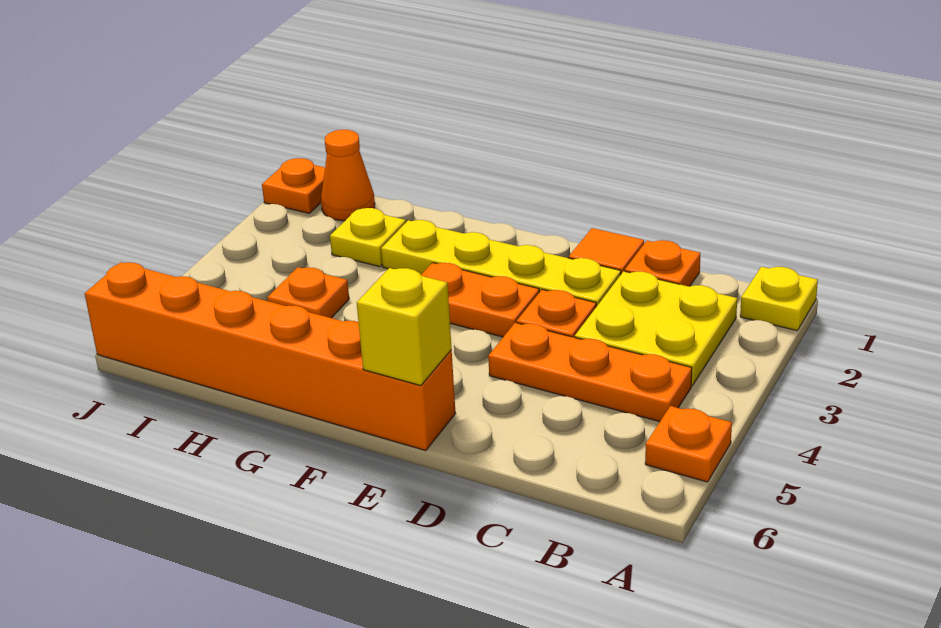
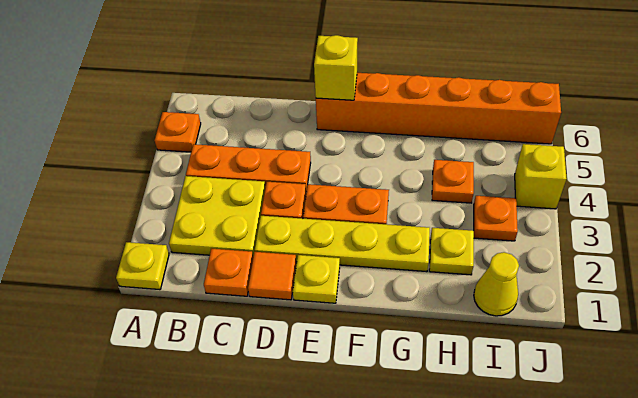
none -> yellow plate E1 level 1
orange cone I1 level 1 -> yellow cone I1 level 1
orange plate J1 level 1 -> orange plate I3 level 1
none -> yellow brick J4 level 1

